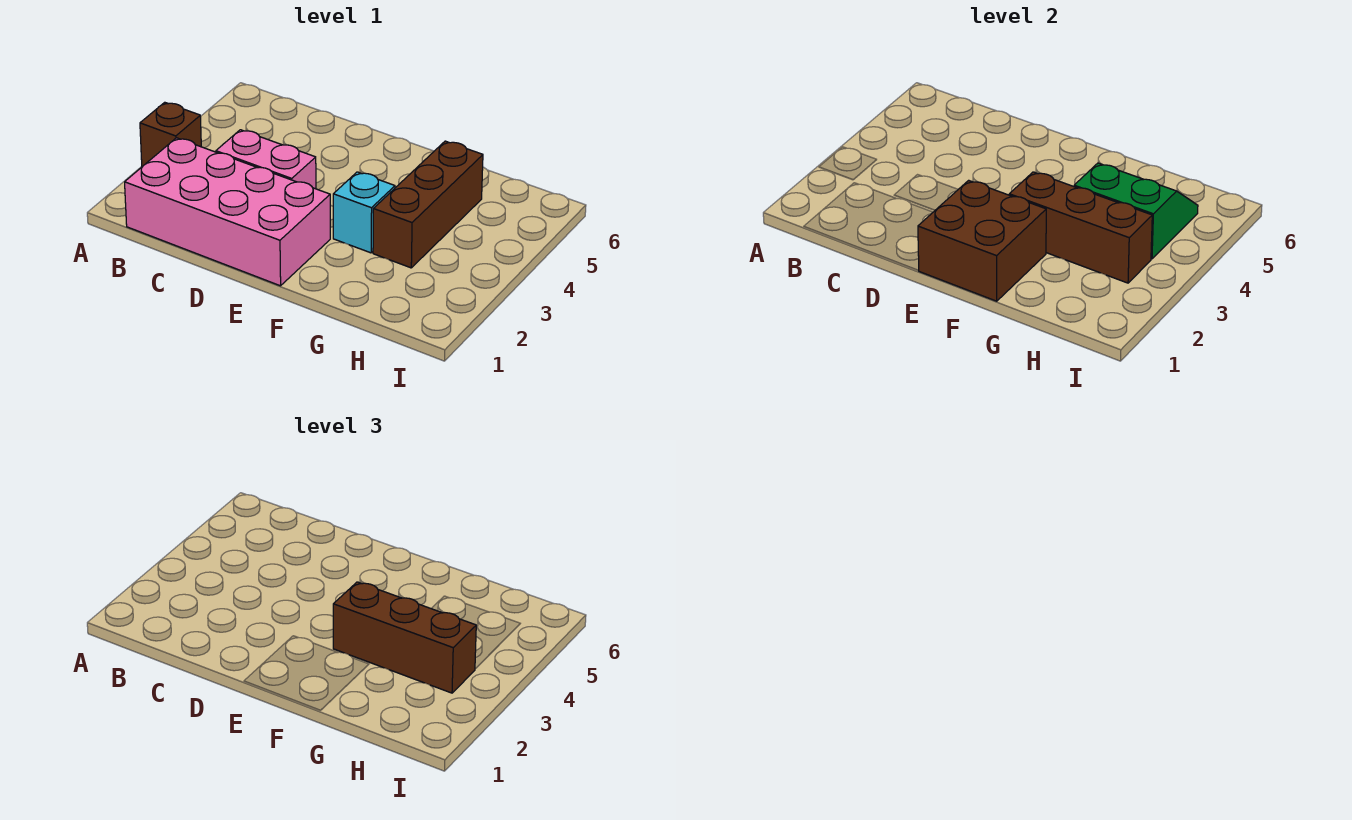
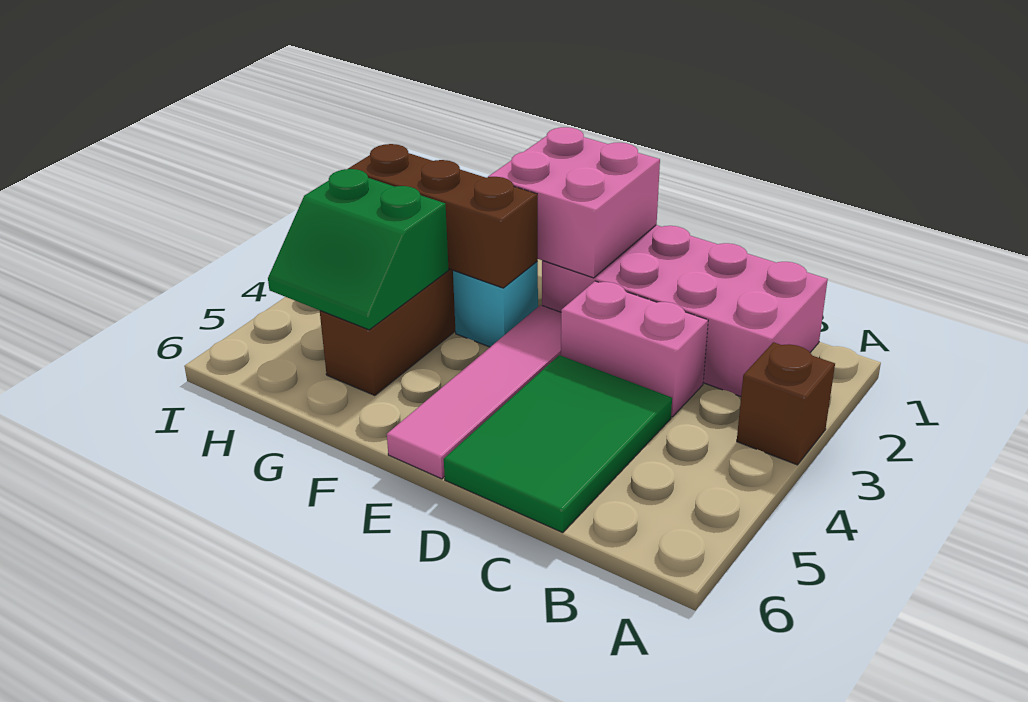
none -> green tile C4:D6 level 1
brown brick E1:F2 level 2 -> pink brick E1:F2 level 2
none -> pink tile E3:E6 level 1
brown brick F3:H3 level 3 -> none

